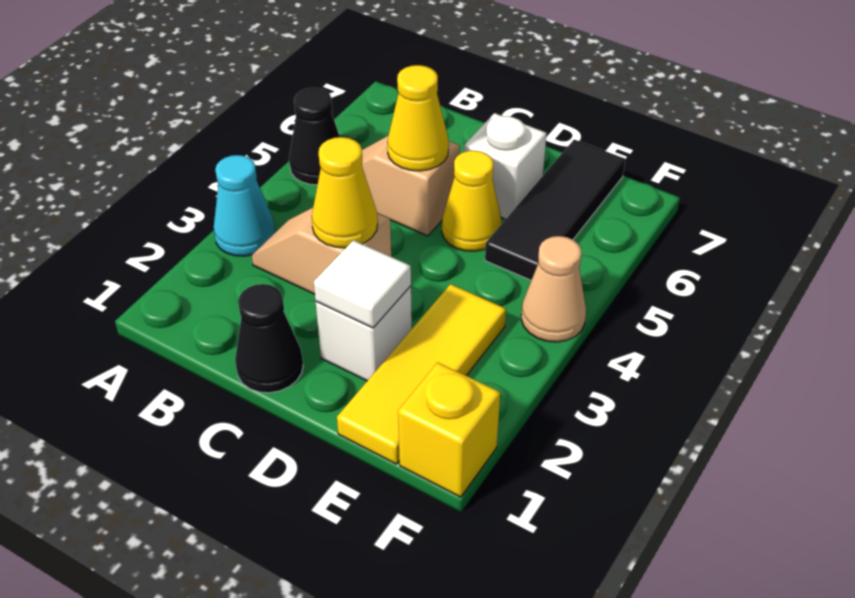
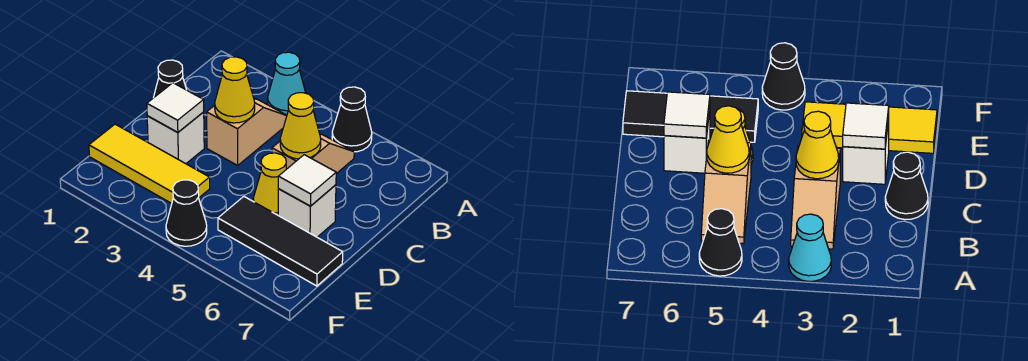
none -> white tile D6 level 2
yellow brick F1 level 1 -> none
tan cone F4 level 1 -> black cone F4 level 1

